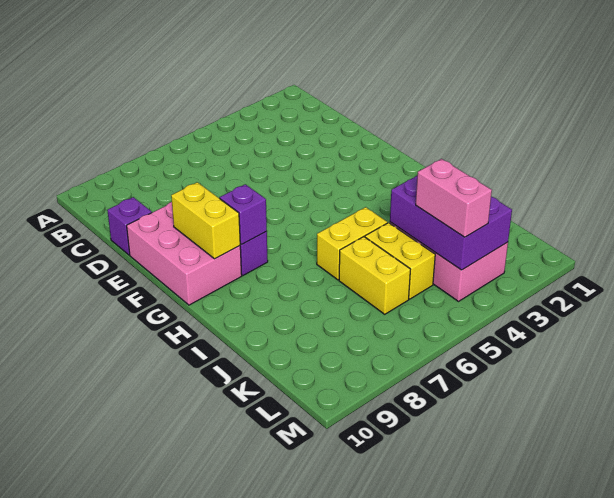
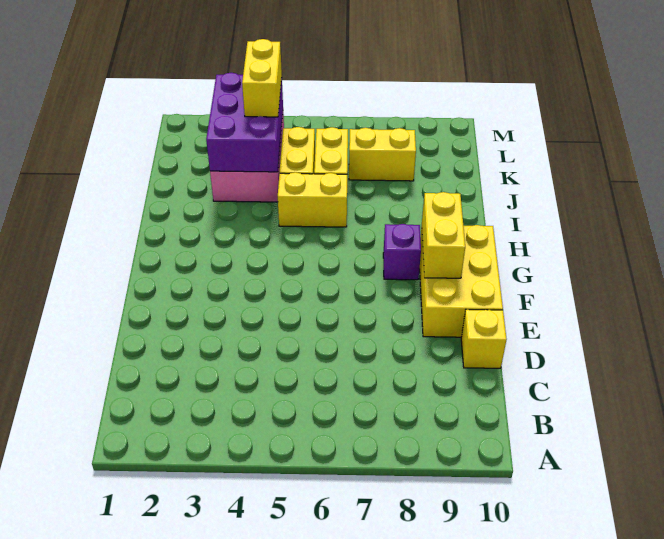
purple brick D10 level 1 -> yellow brick D10 level 1
pink brick E9:G10 level 1 -> yellow brick E9:G10 level 1
purple brick G8 level 2 -> none
pink brick K4:L4 level 3 -> yellow brick K4:L4 level 3
none -> yellow brick K7:K8 level 1

